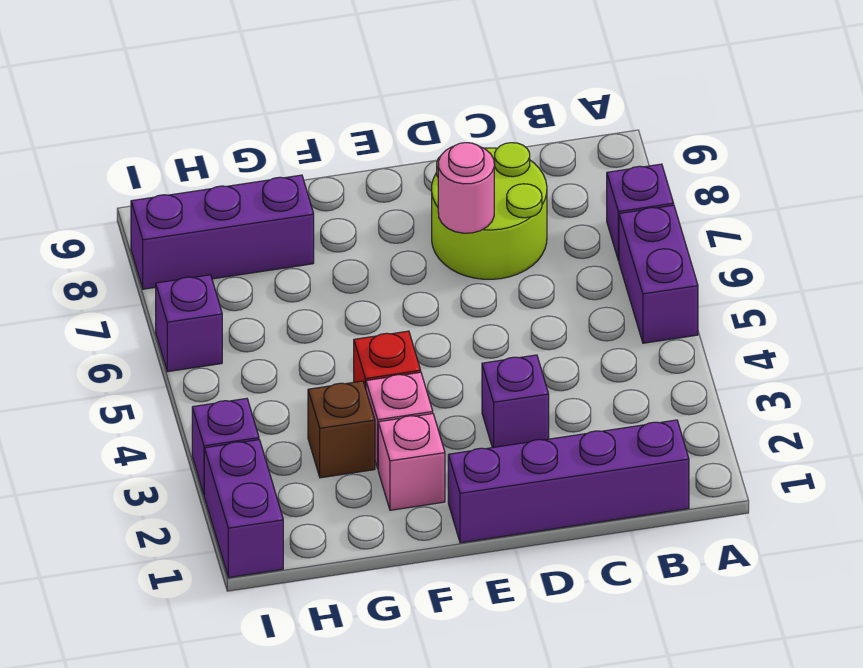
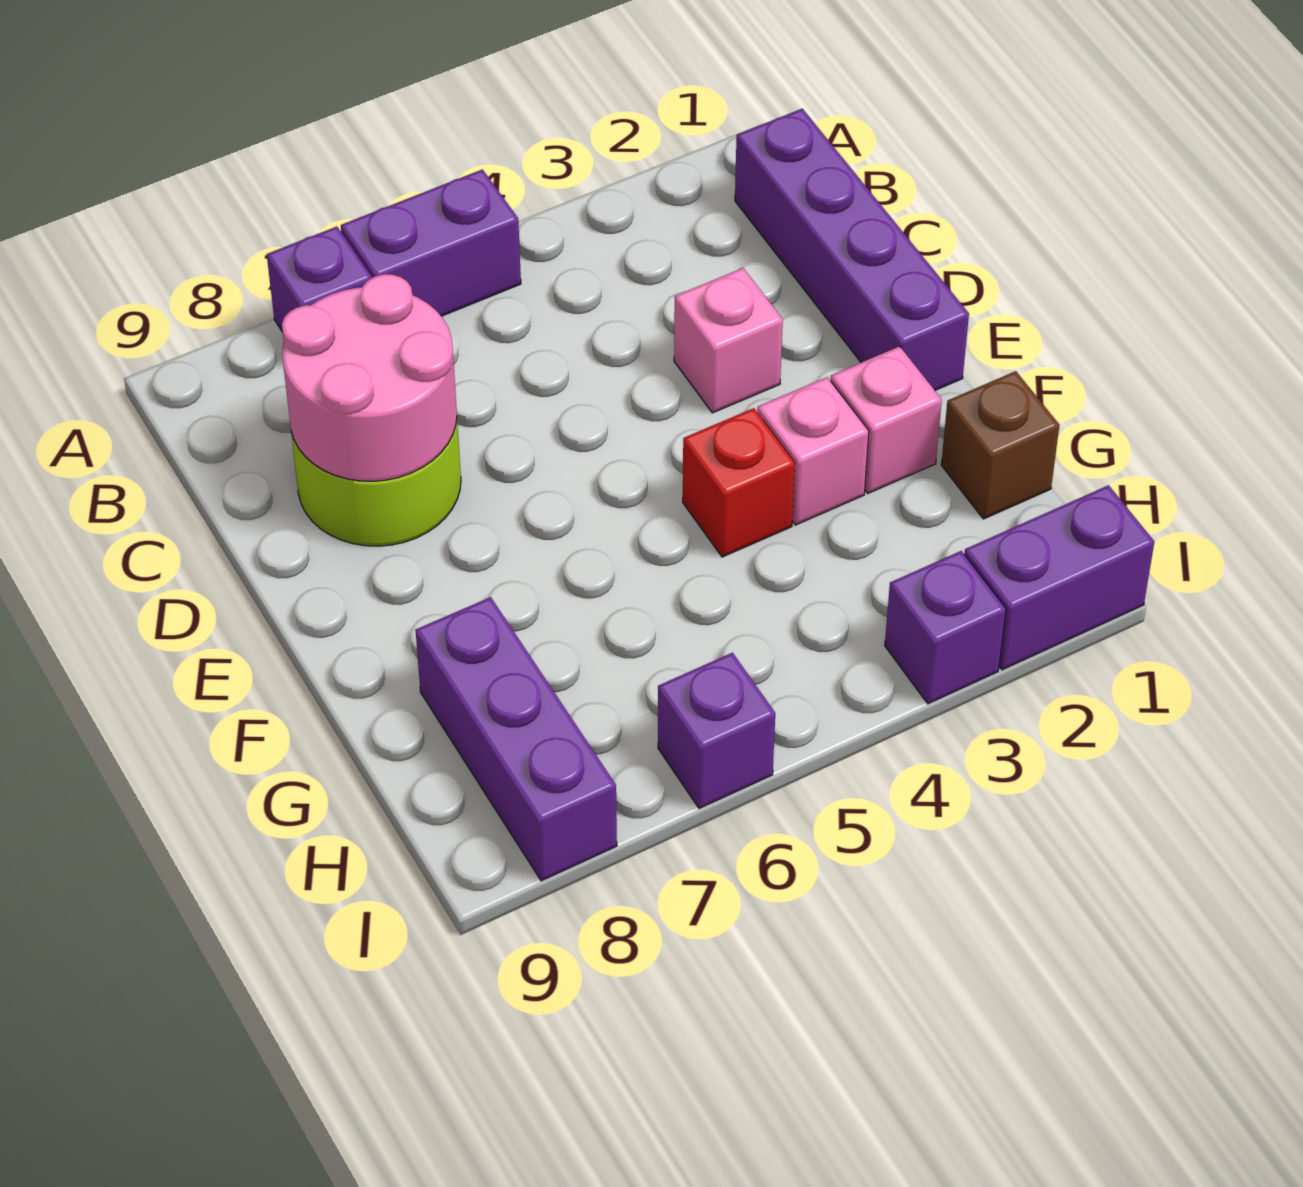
purple brick D3 level 1 -> pink brick D3 level 1
pink round brick D7 level 2 -> pink round brick C7:D8 level 2
brown brick G3 level 1 -> brown brick G1 level 1

